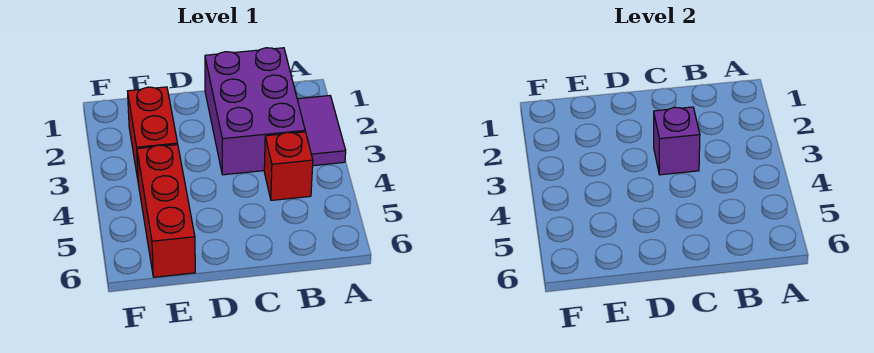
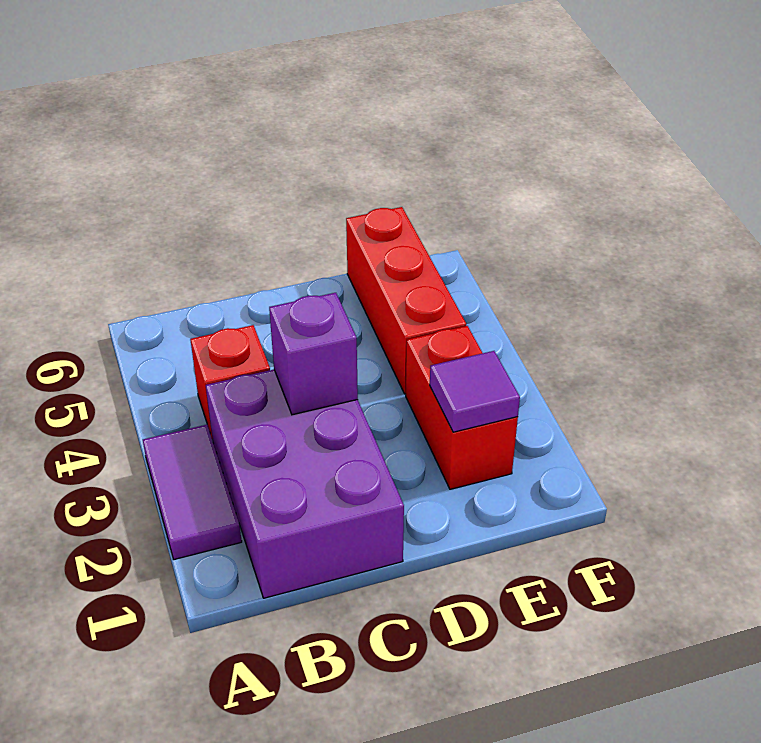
none -> purple tile E2 level 2

